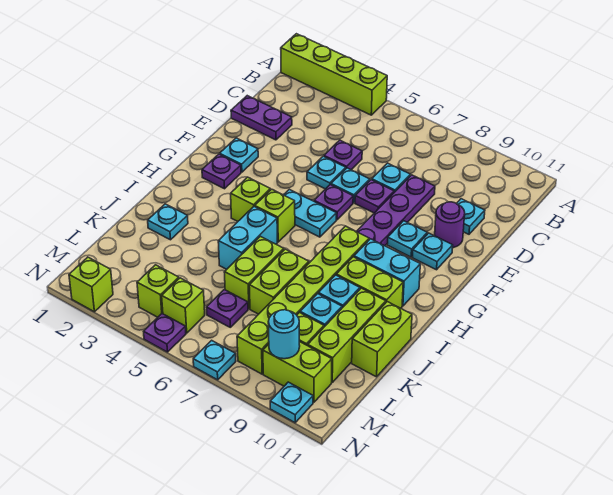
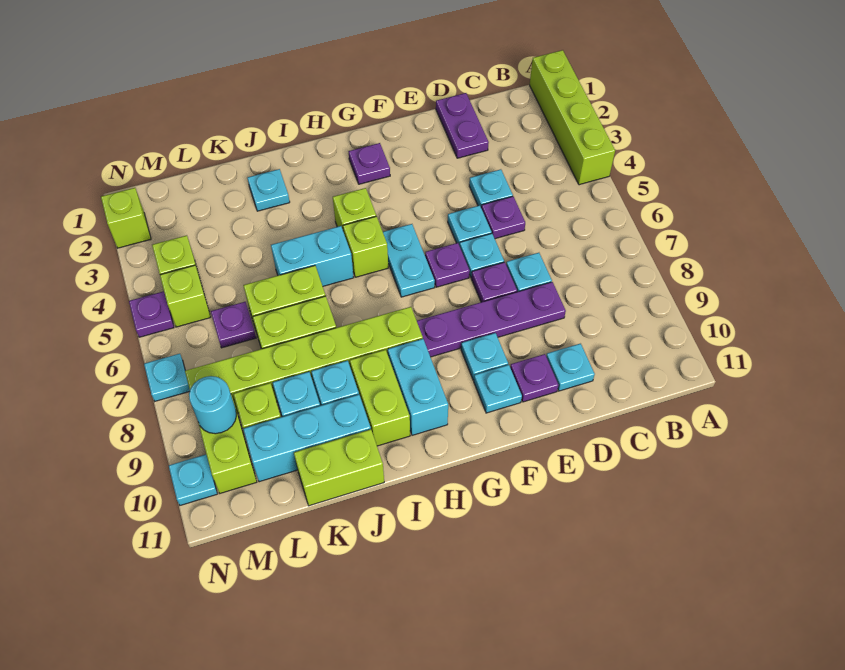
purple round brick E10 level 1 -> purple plate E10 level 1
cyan plate F2 level 1 -> cyan plate D4 level 1
lime brick J10:L10 level 1 -> cyan brick J10:L10 level 1

